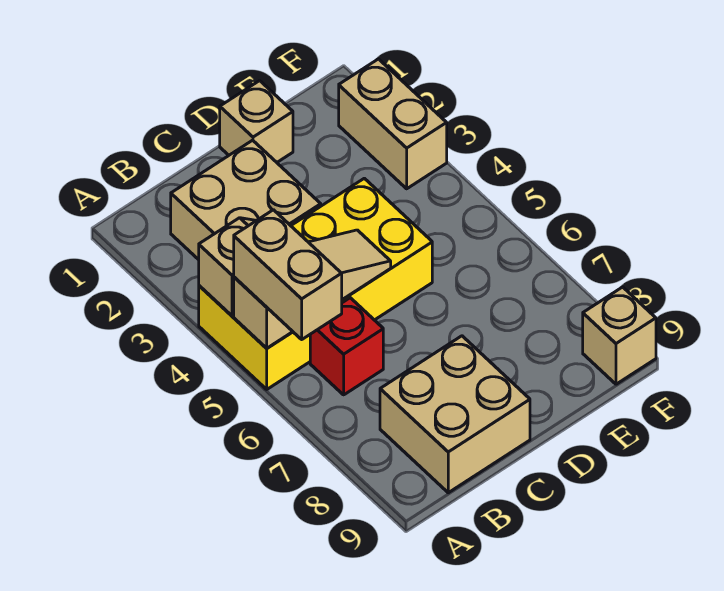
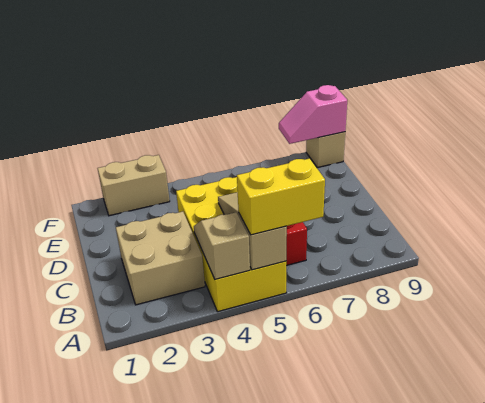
tan brick A5:A6 level 3 -> yellow brick A5:A6 level 3
tan brick B8:C9 level 1 -> none
tan brick D1 level 1 -> none
none -> pink slope F8:F9 level 2 top 9

